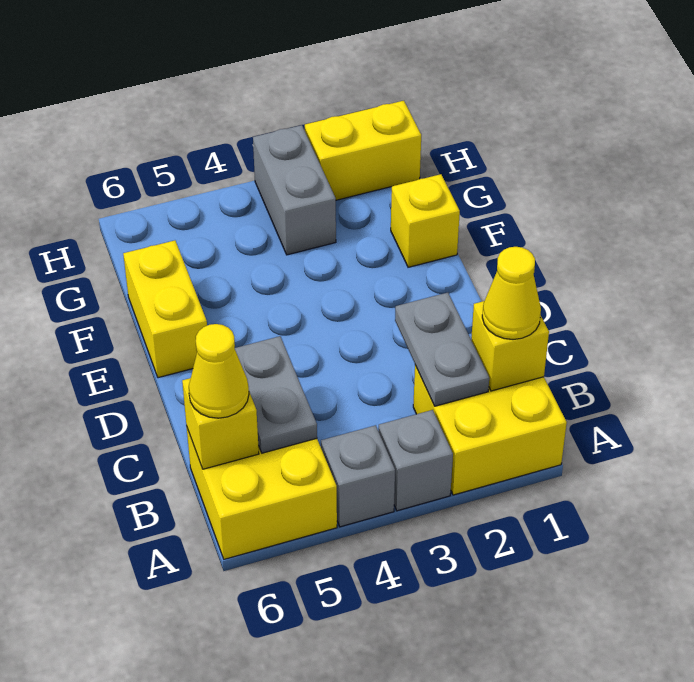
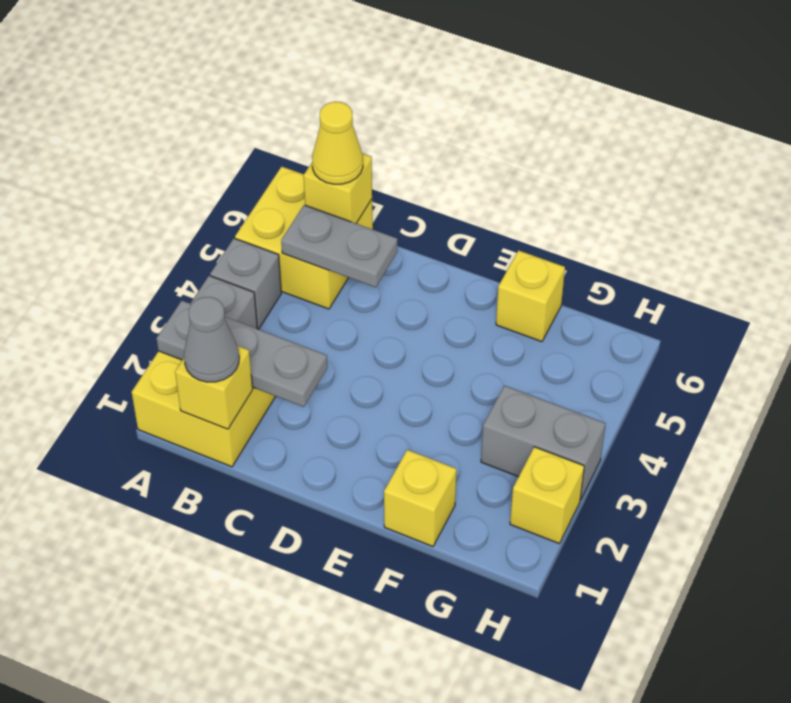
yellow cone B1 level 3 -> grey cone B1 level 3
grey plate B2:C2 level 2 -> grey plate A2:C2 level 2
yellow brick E6:F6 level 1 -> yellow brick F6 level 1
yellow brick H1:H2 level 1 -> yellow brick H2 level 1

